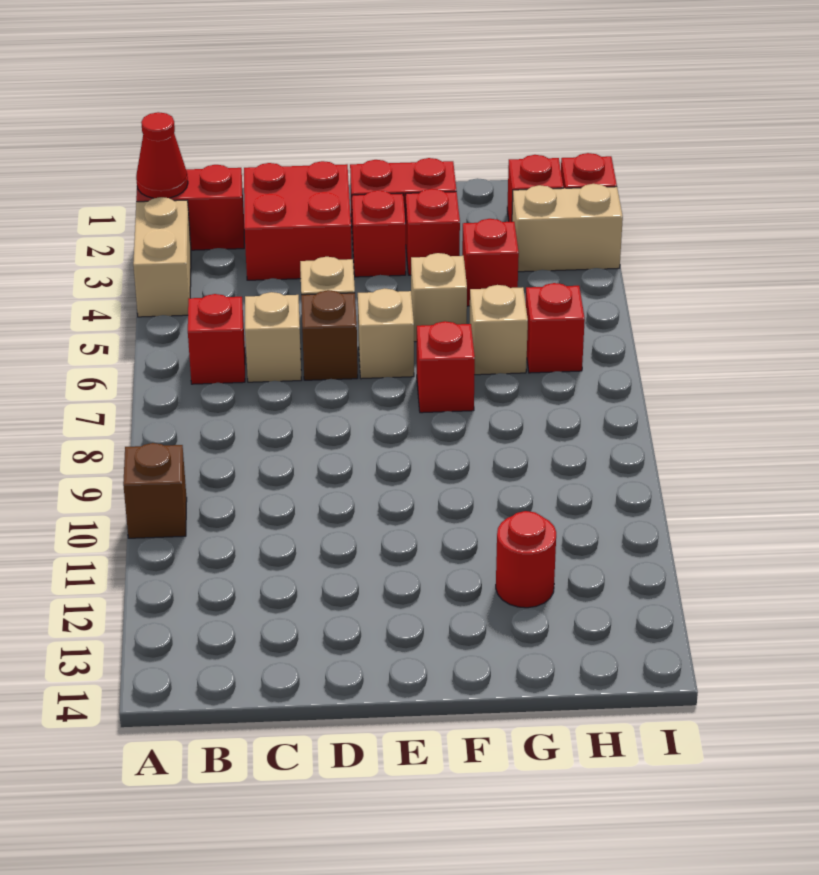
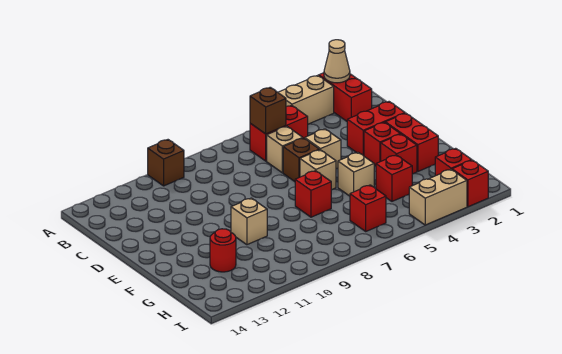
red cone A2 level 2 -> tan cone A2 level 2
red brick B6 level 1 -> red brick B5:B6 level 1
none -> brown brick B6 level 2
red brick C2:D3 level 1 -> red brick D2:D3 level 1
tan brick G6 level 1 -> tan brick F10 level 1
tan brick H3:I3 level 1 -> tan brick I3:I4 level 1

